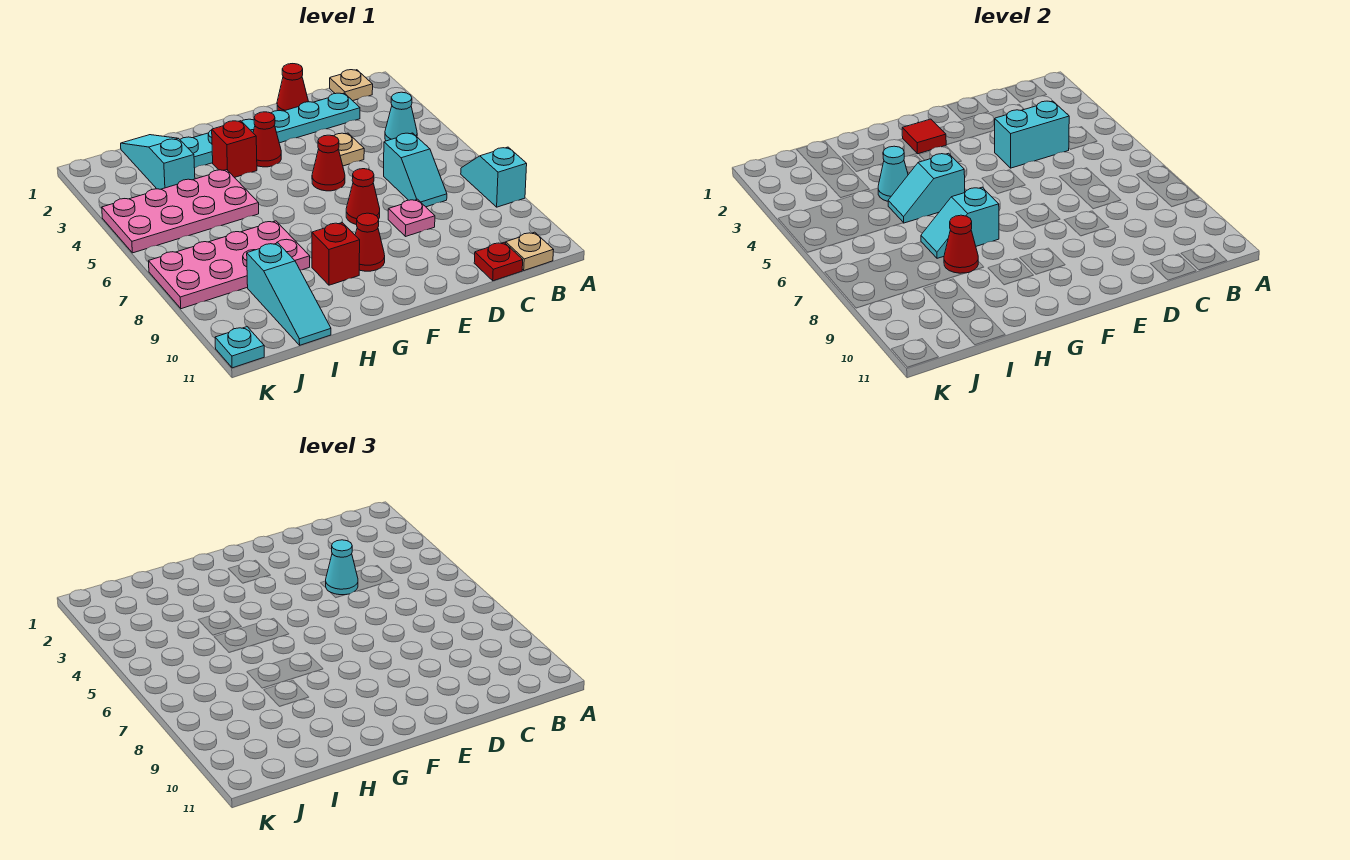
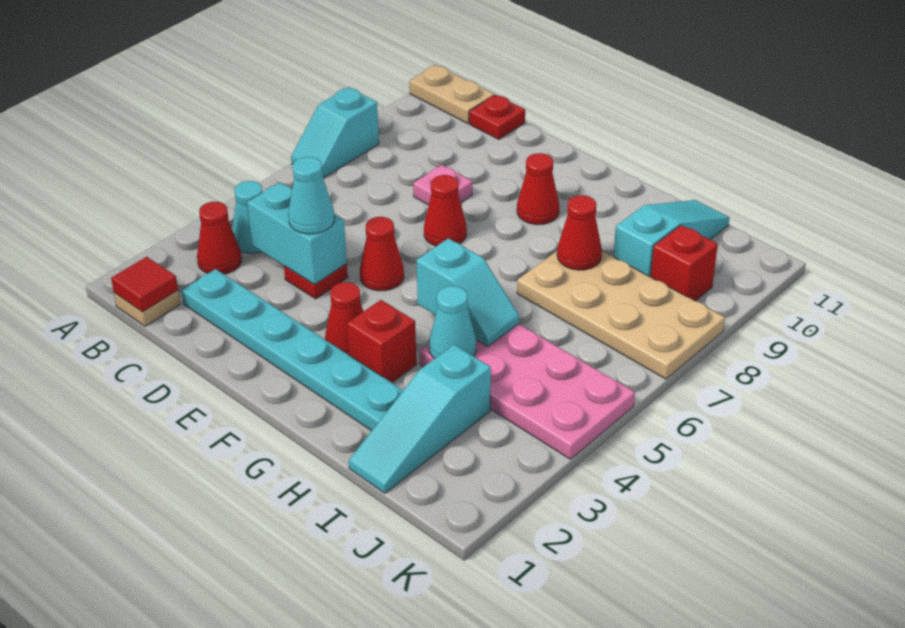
tan plate B11 level 1 -> tan plate A11:B11 level 1
cyan slope C6:C7 level 1 top 6 -> none
red cone D1 level 1 -> red cone B3 level 1
tan plate D4 level 1 -> red plate D4 level 1
red tile F2 level 2 -> red tile B1 level 2
cyan slope G7:H7 level 2 top G -> none
red brick G9 level 1 -> red brick J9 level 1
pink plate H7:K8 level 1 -> tan plate H7:K8 level 1
cyan plate K11 level 1 -> none

